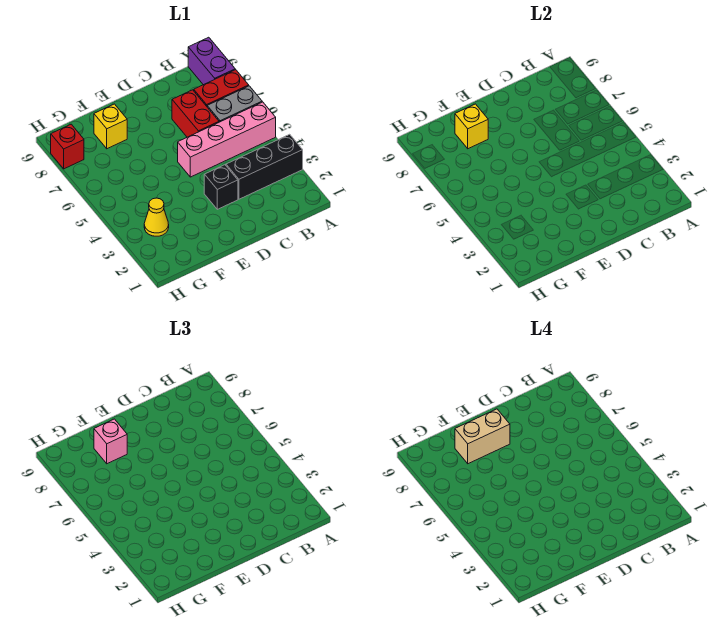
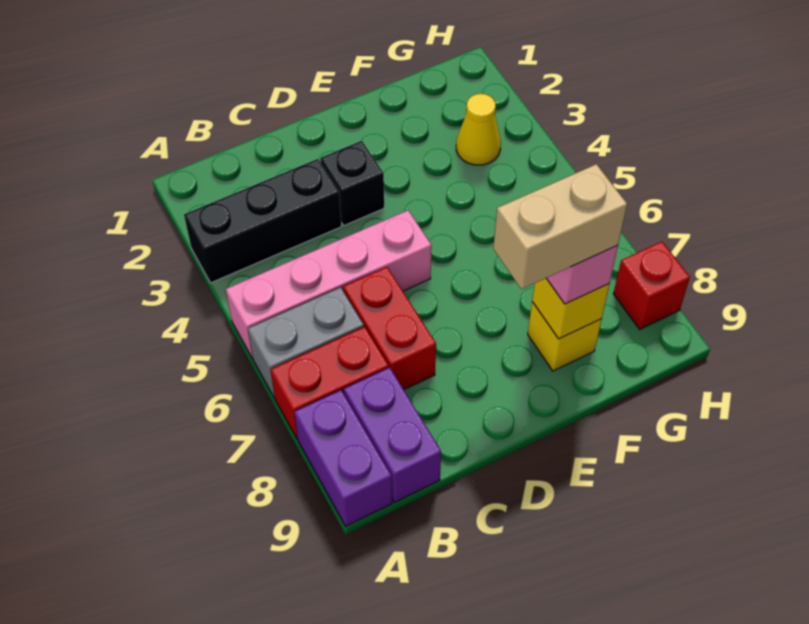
none -> purple brick B8:B9 level 1

